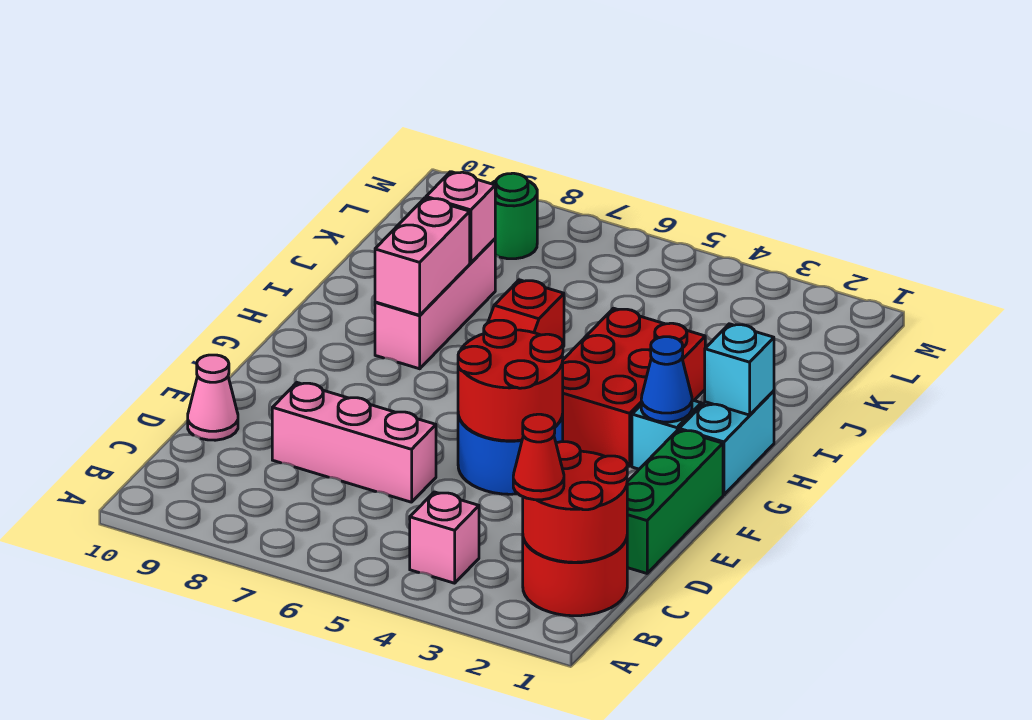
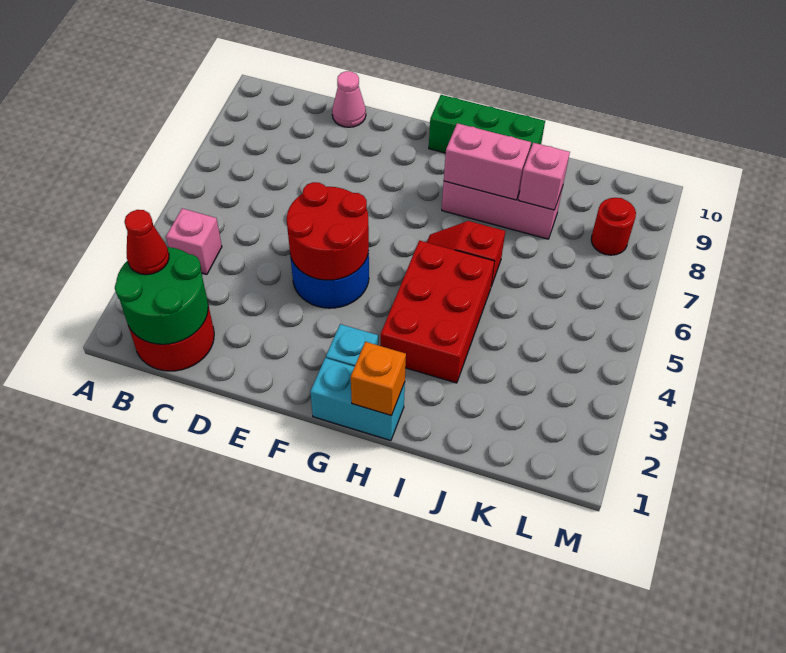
red round brick B1:C2 level 2 -> green round brick B1:C2 level 2
green brick D1:F1 level 1 -> green brick G10:I10 level 1
pink brick D6:D8 level 1 -> none
blue cone G2 level 2 -> none
red brick G3:I4 level 1 -> red brick H3:I5 level 1
cyan brick H1 level 2 -> orange brick H1 level 2
green round brick L8 level 1 -> red round brick L8 level 1

